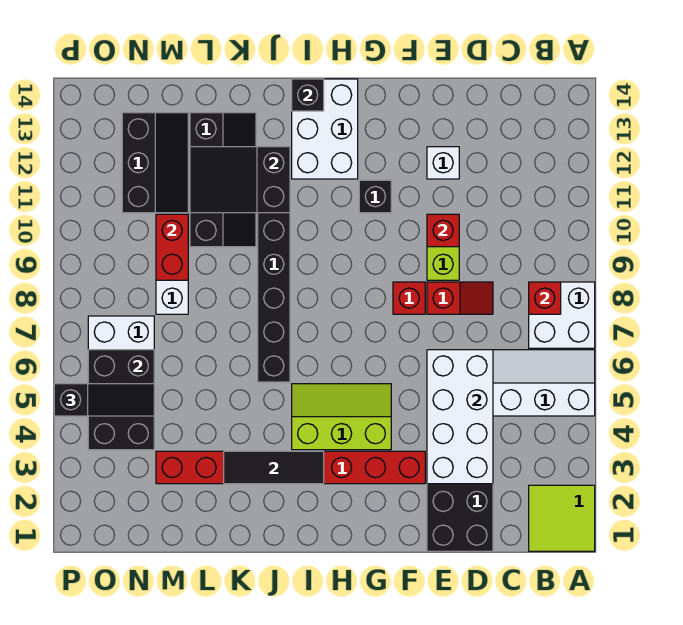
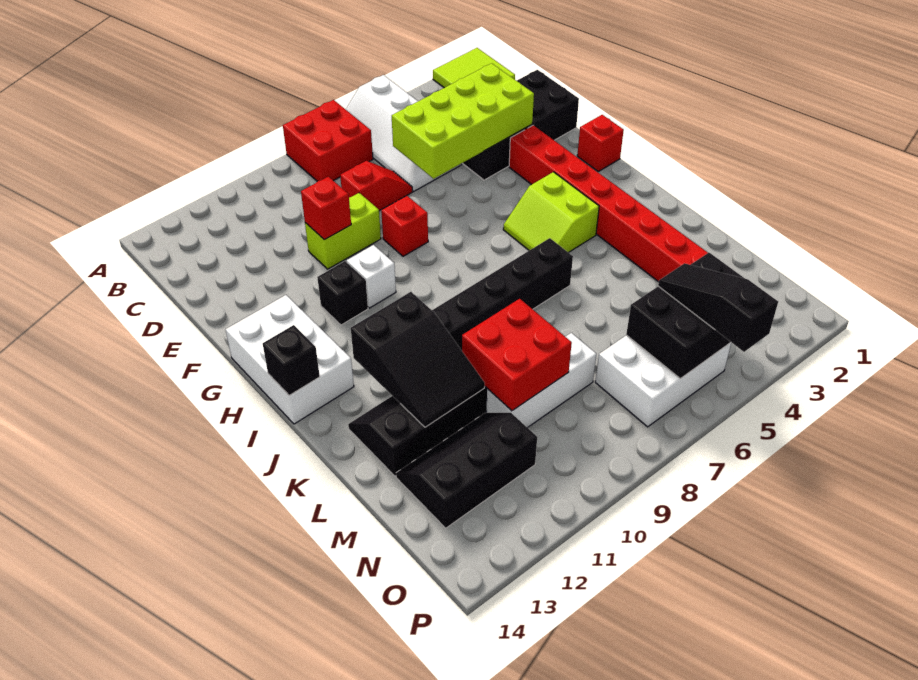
white brick A7:B8 level 1 -> red brick A7:B8 level 1
red brick B8 level 2 -> red brick G1 level 1
white brick D3:E6 level 2 -> lime brick D3:E6 level 2
red slope D8:E8 level 1 top E -> red slope D7:D8 level 1 top 8
white brick E12 level 1 -> white brick G10 level 1
lime slope G4:I5 level 1 top 4 -> lime slope H4:I5 level 1 top 4
white brick H12:I14 level 1 -> white brick G13:I14 level 1
black tile I3:K3 level 2 -> none
red brick M9:M10 level 2 -> red brick L9:M10 level 2

